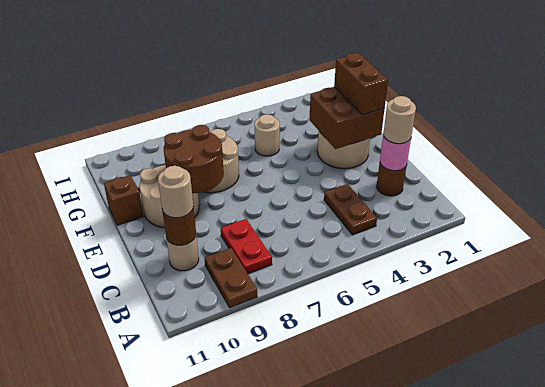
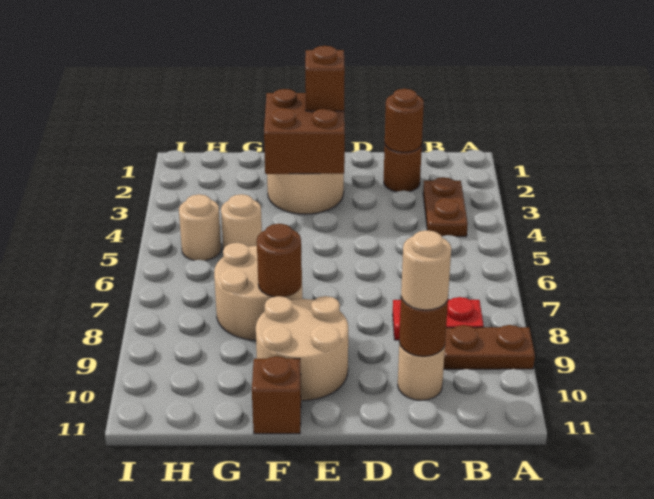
brown plate B4:C4 level 1 -> brown plate B3:B4 level 1
pink round brick C2 level 2 -> brown round brick C2 level 2
tan round brick C2 level 3 -> tan round brick H5 level 1
brown brick E2:F2 level 3 -> brown brick E2 level 3
brown round brick E8:F9 level 2 -> brown round brick F8 level 2

